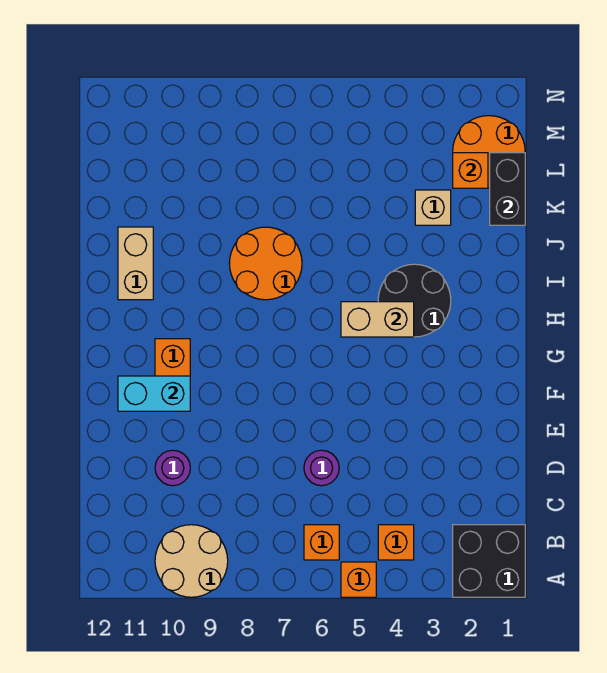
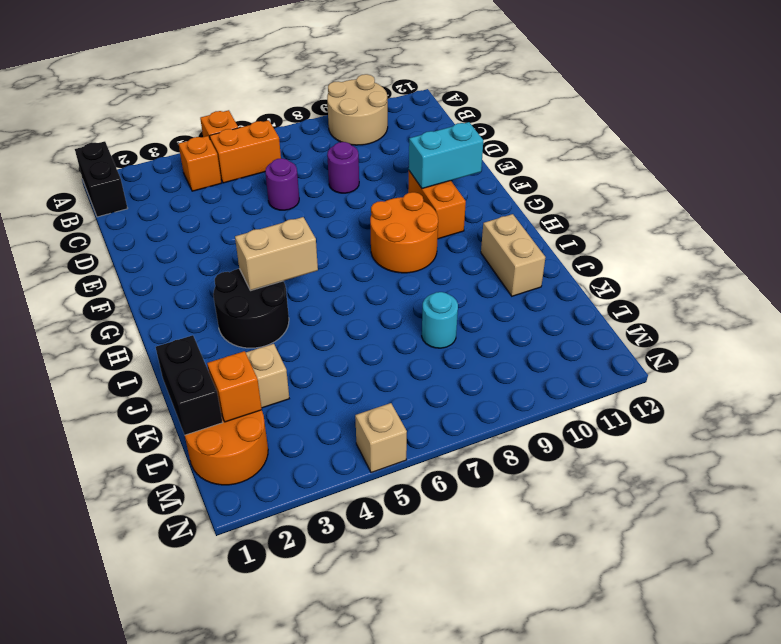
black brick A1:B2 level 1 -> black brick A1:B1 level 1
orange brick B6 level 1 -> orange brick B5:B6 level 1
purple round brick D10 level 1 -> purple round brick D8 level 1
orange round brick I7:J8 level 1 -> orange round brick G8:H9 level 1
none -> cyan round brick K8 level 1
none -> tan brick N5 level 1

